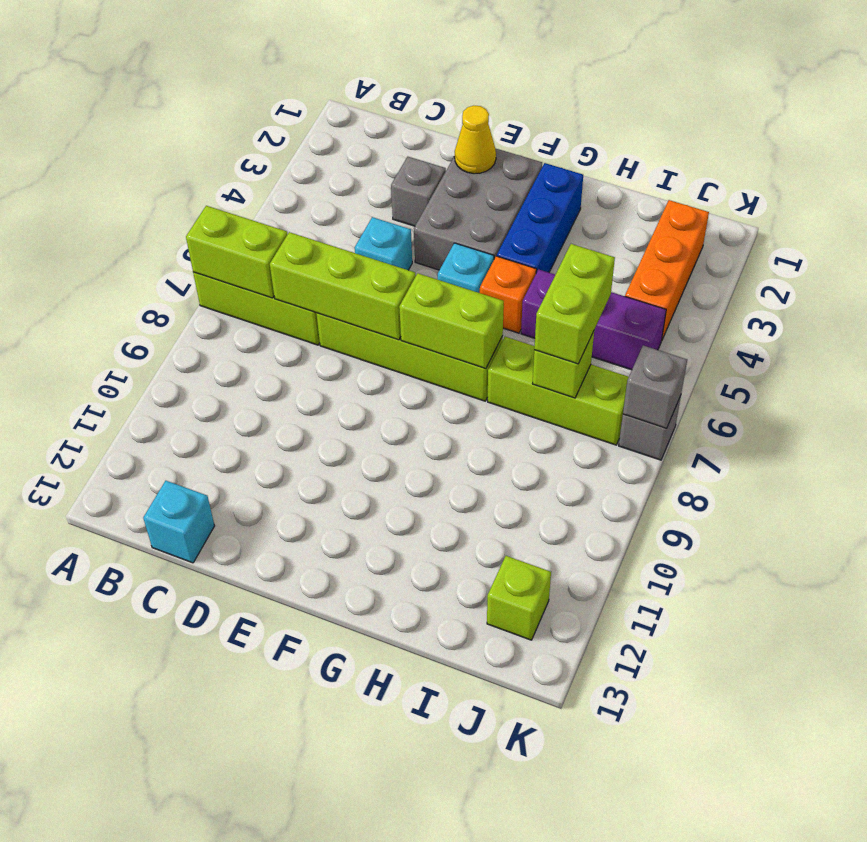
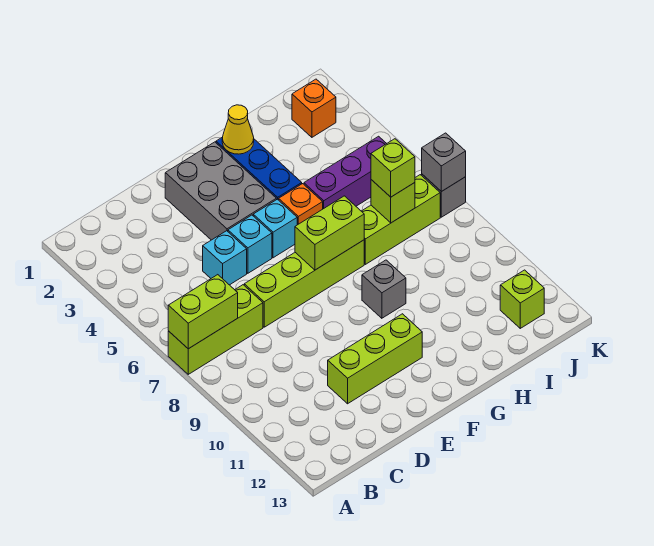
lime brick C7:E7 level 2 -> lime brick D11:F11 level 1
cyan brick C13 level 1 -> cyan brick E5 level 1
grey brick D3 level 1 -> grey brick G9 level 1
yellow cone E2 level 2 -> yellow cone G2 level 2
lime brick I6:I7 level 3 -> lime brick I7 level 3
orange brick J2:J4 level 1 -> orange brick J2 level 1

